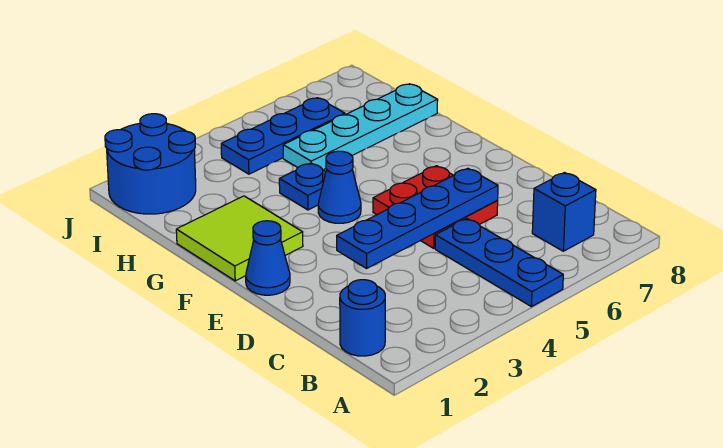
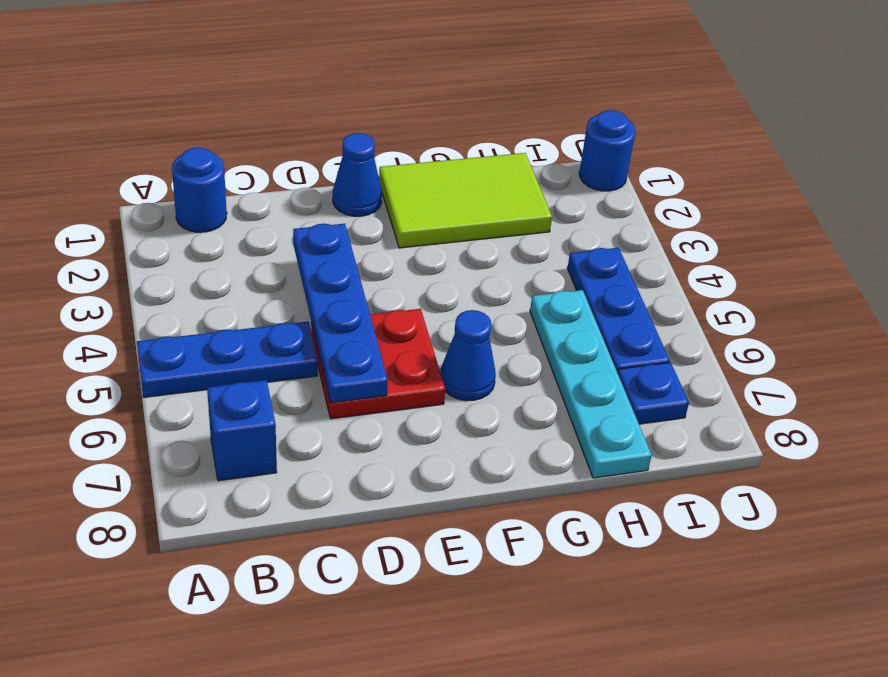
lime tile F1:G2 level 1 -> lime tile F1:H2 level 1
blue cone F4 level 1 -> blue cone F6 level 1
blue plate G4 level 1 -> blue plate I7 level 1
blue round brick I1:J2 level 1 -> blue round brick J1 level 1

